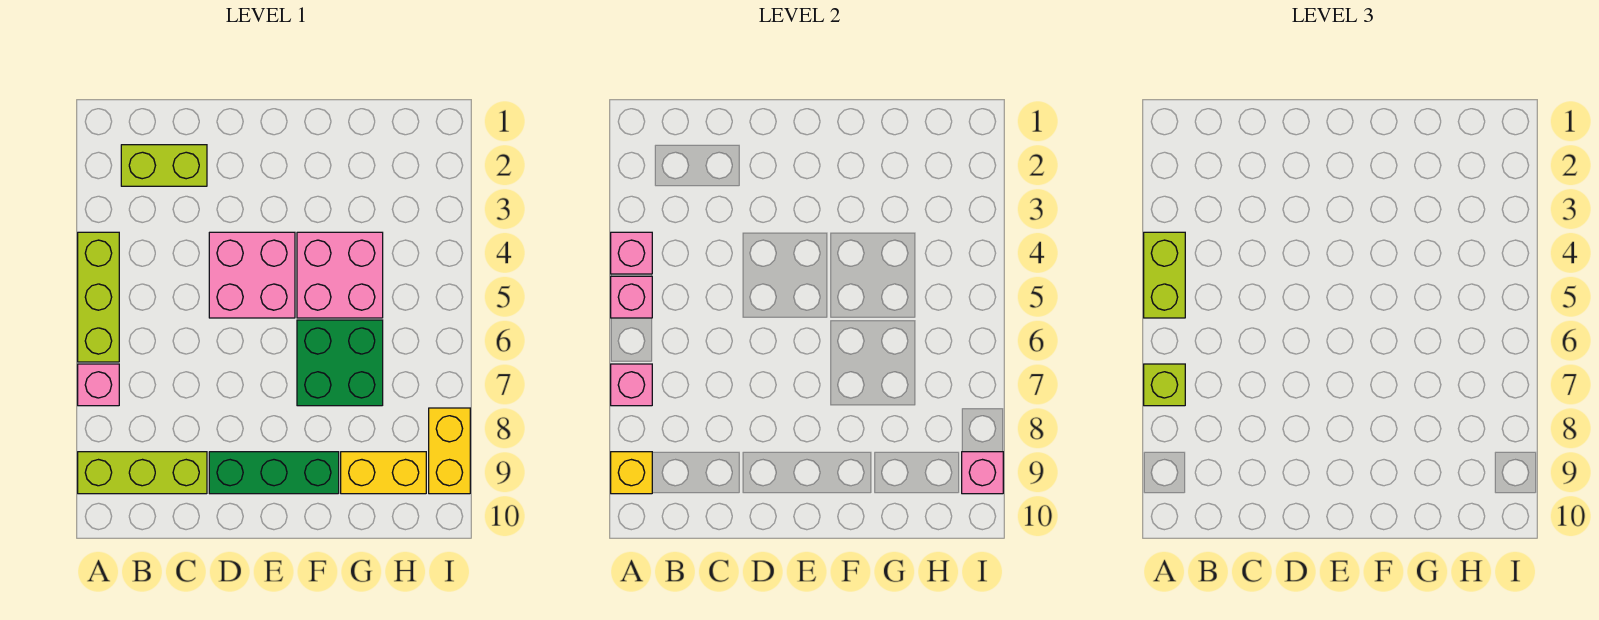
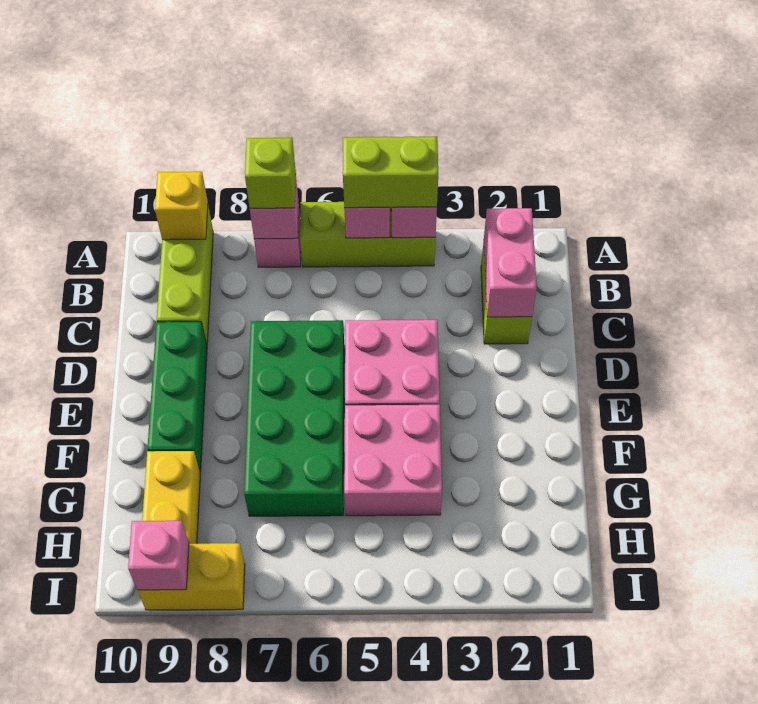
none -> pink brick B2:C2 level 2
green brick F6:G7 level 1 -> green brick D6:G7 level 1

